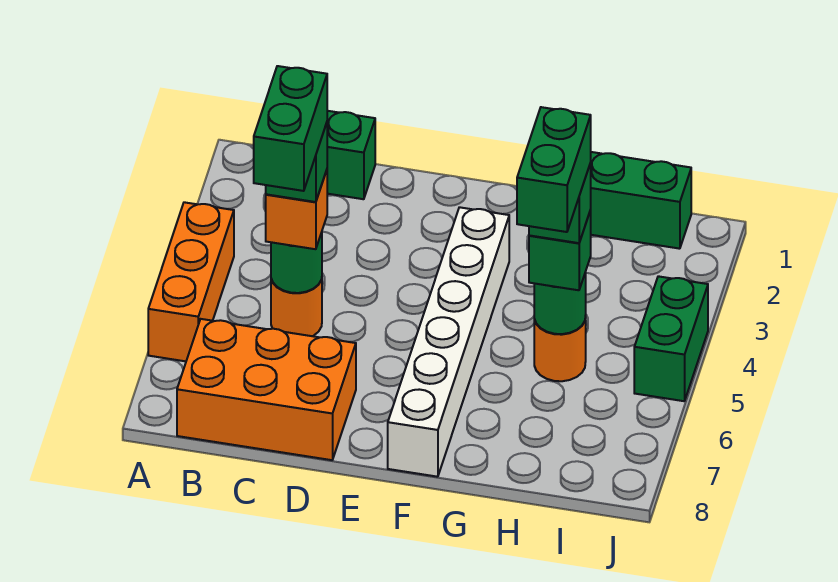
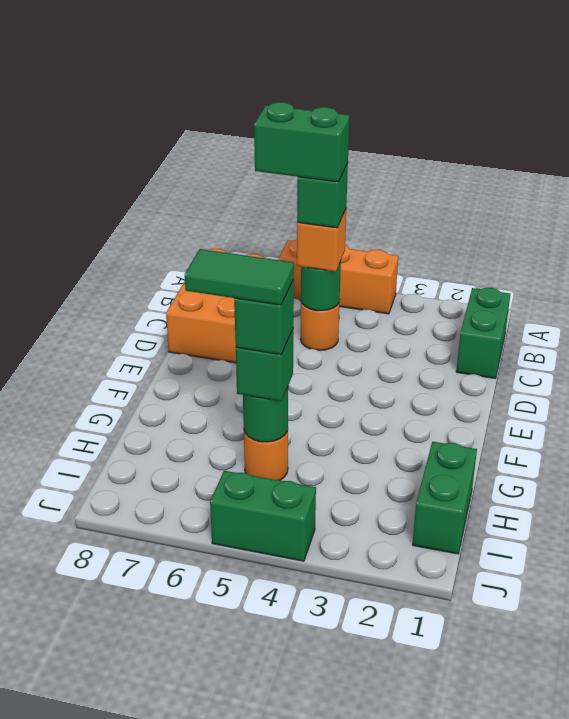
white brick F3:F8 level 1 -> none
green brick H5:H6 level 5 -> green tile H5:H6 level 5

